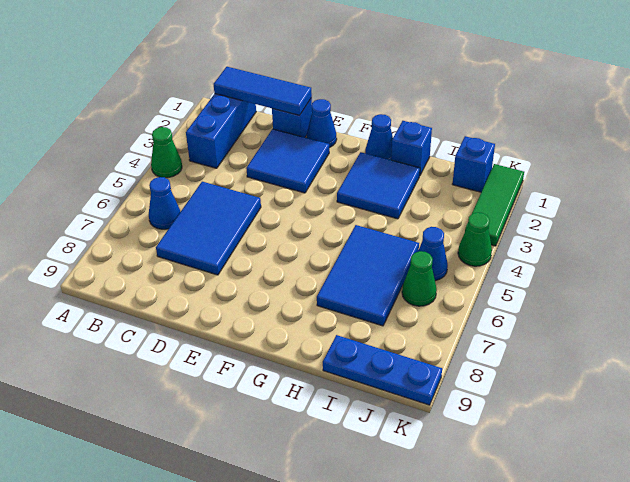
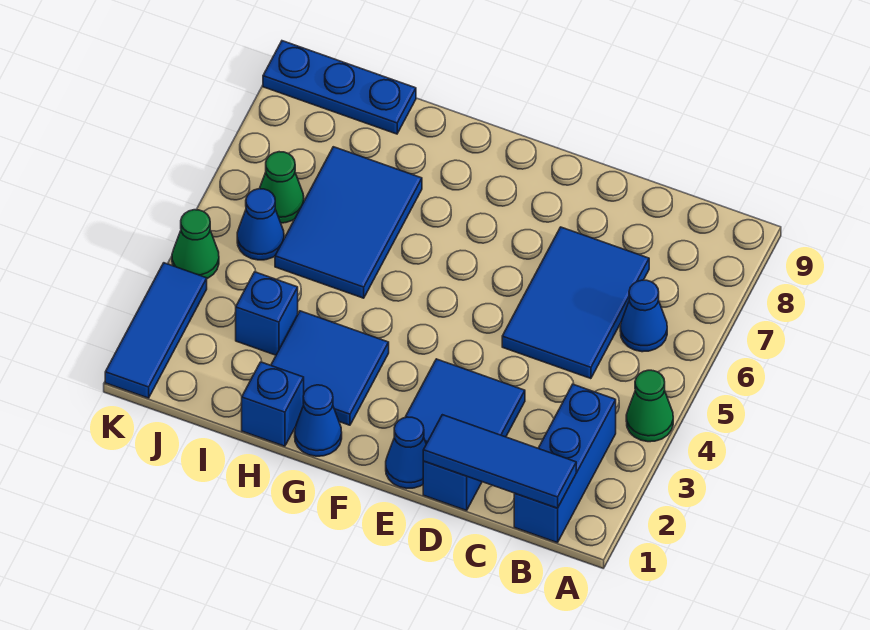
blue brick J1 level 1 -> blue brick I3 level 1
green tile K1:K3 level 1 -> blue tile K1:K3 level 1

